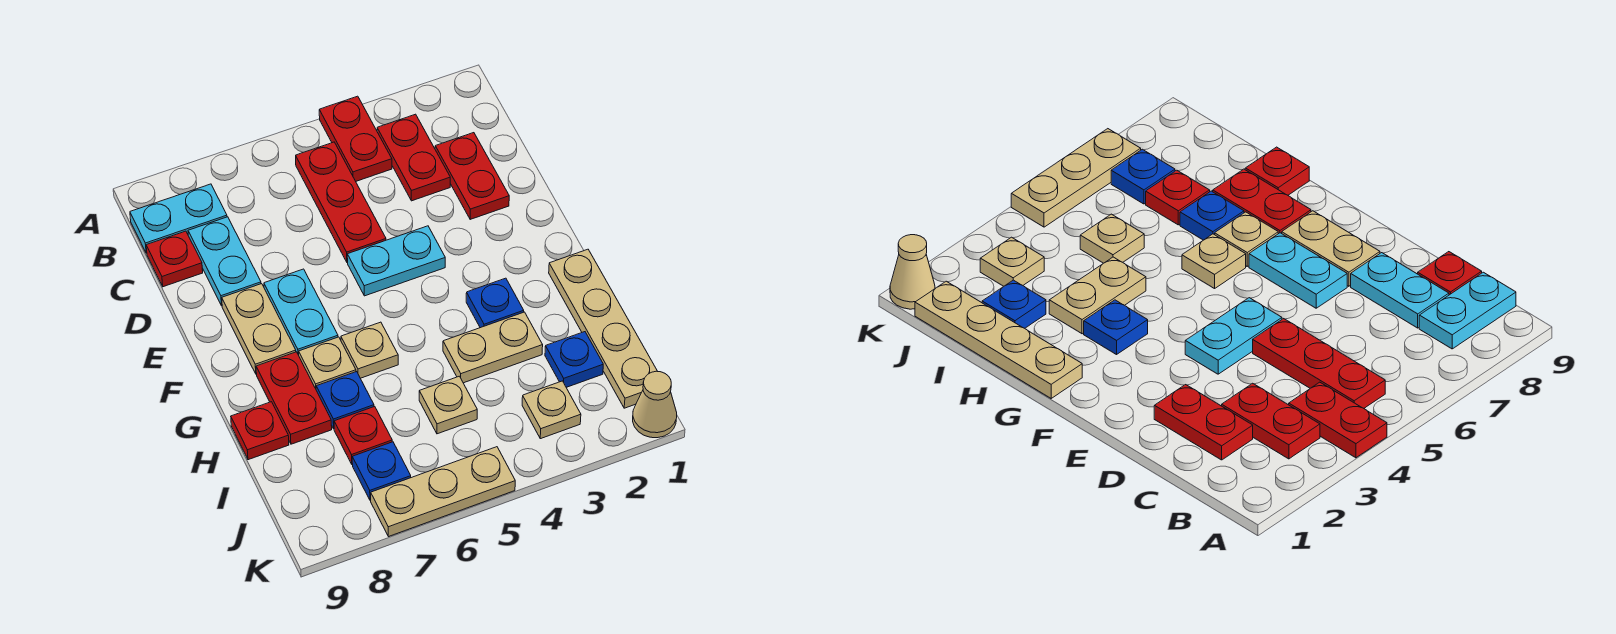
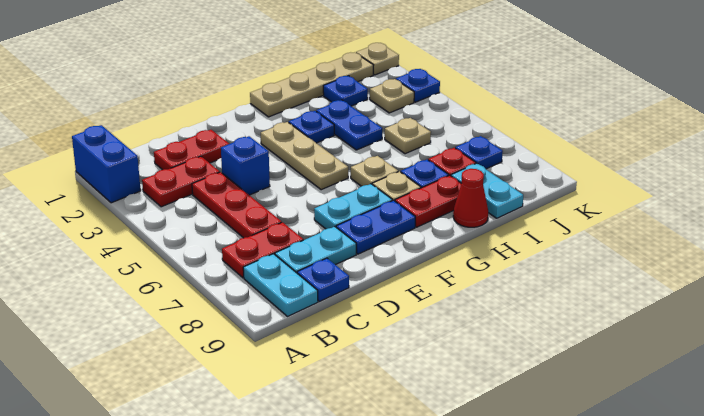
none -> blue brick A1:A2 level 1
red plate A4:B4 level 1 -> red plate B7:C7 level 1
red plate B5:D5 level 1 -> red plate C4:C6 level 1
red plate C9 level 1 -> blue plate C9 level 1
none -> blue brick D4 level 1
cyan plate E4:E5 level 1 -> cyan plate I8:I9 level 1
tan plate E8:F8 level 1 -> blue plate E8:F8 level 1
tan plate H3:H4 level 1 -> blue plate H3:H4 level 1
red plate H9 level 1 -> red cone H9 level 1
tan cone K1 level 1 -> tan plate K1 level 1
none -> blue plate K3 level 1
tan plate K5:K7 level 1 -> tan plate F3:F5 level 1

